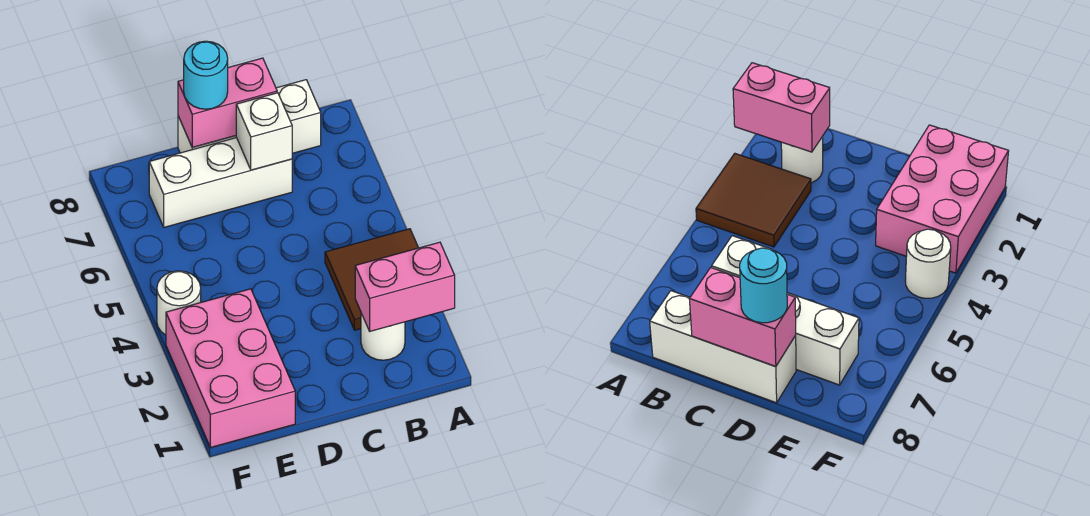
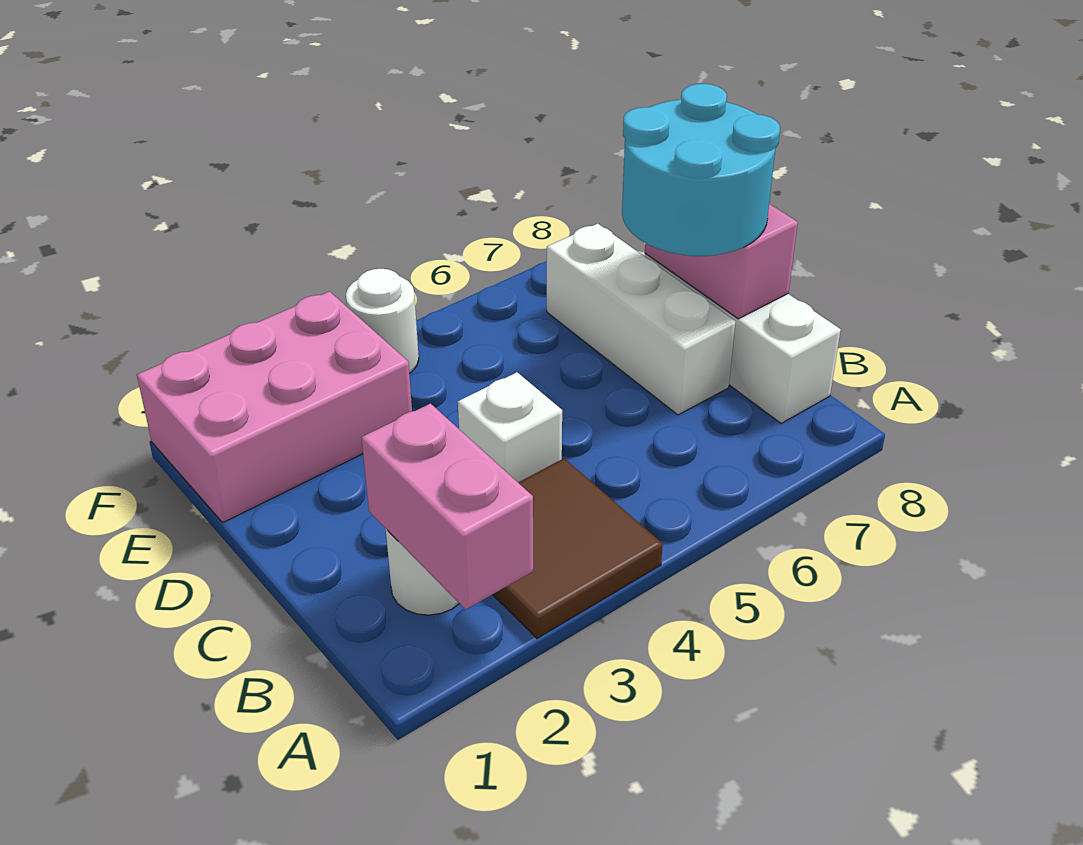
white brick C7 level 2 -> white brick C4 level 1
cyan round brick D8 level 3 -> cyan round brick C7:D8 level 3

